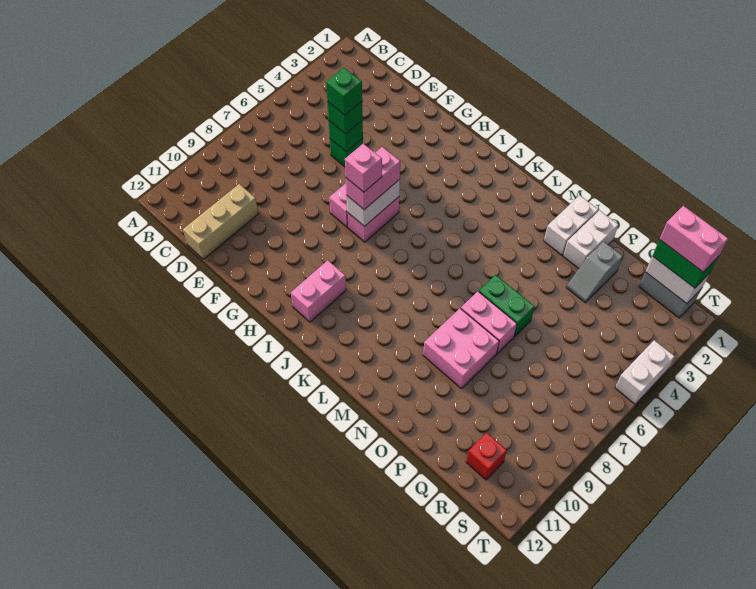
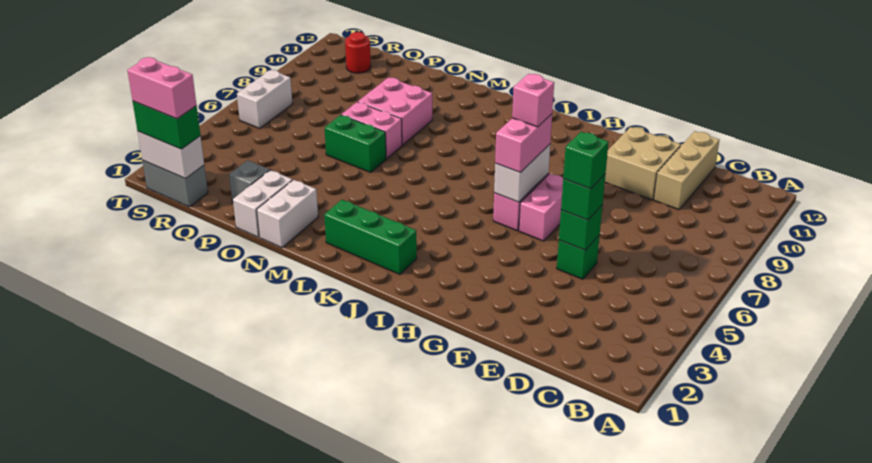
none -> tan brick E10:F11 level 1
pink brick I10:I11 level 1 -> none
none -> green brick J2:L2 level 1
red brick R11 level 1 -> red round brick R11 level 1
white brick T4:T5 level 1 -> white brick S6:S7 level 1

